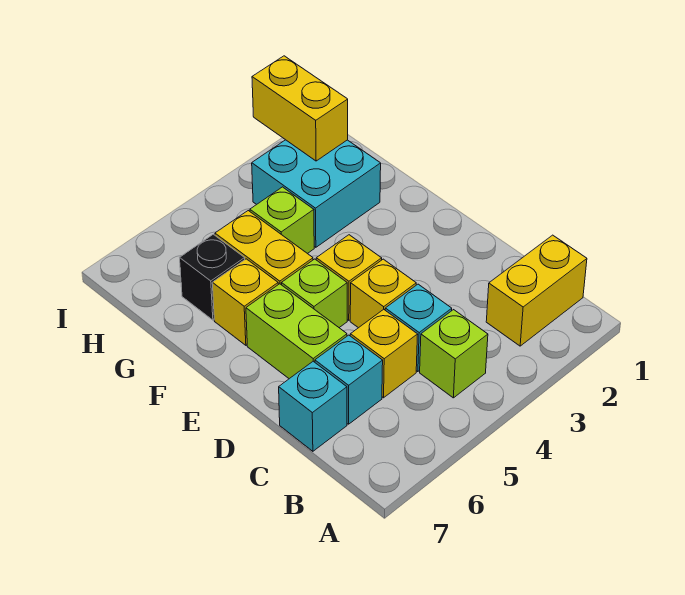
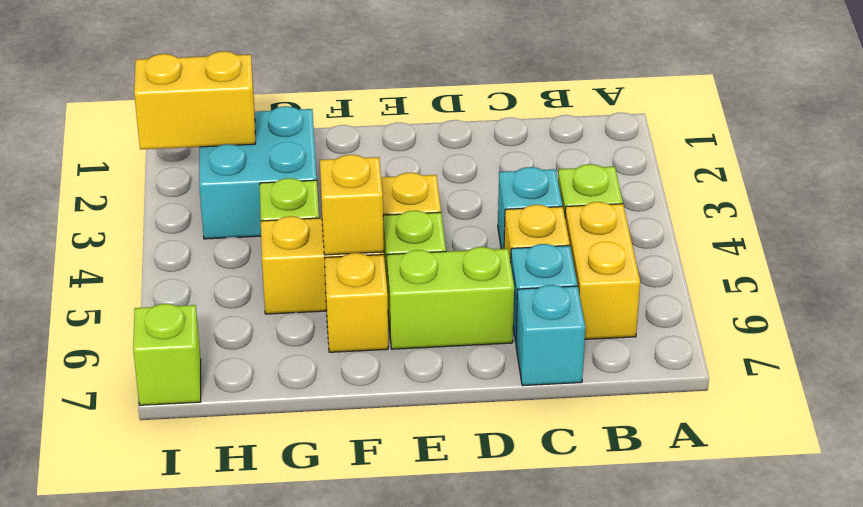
yellow brick B1:B2 level 1 -> yellow brick B5:B6 level 1
yellow brick D4 level 1 -> yellow brick F5 level 2
black brick G6 level 1 -> none
none -> lime brick I7 level 1

